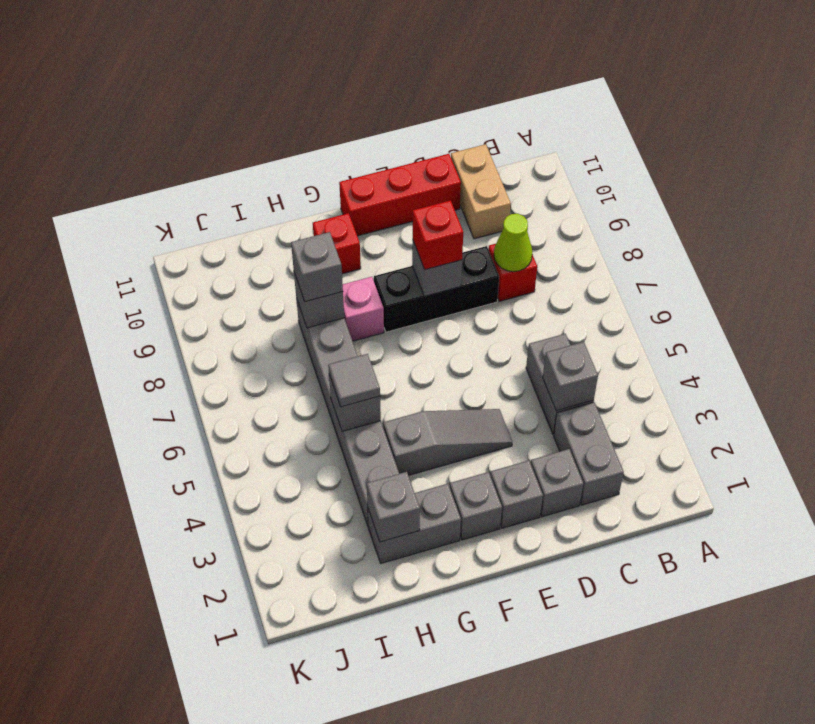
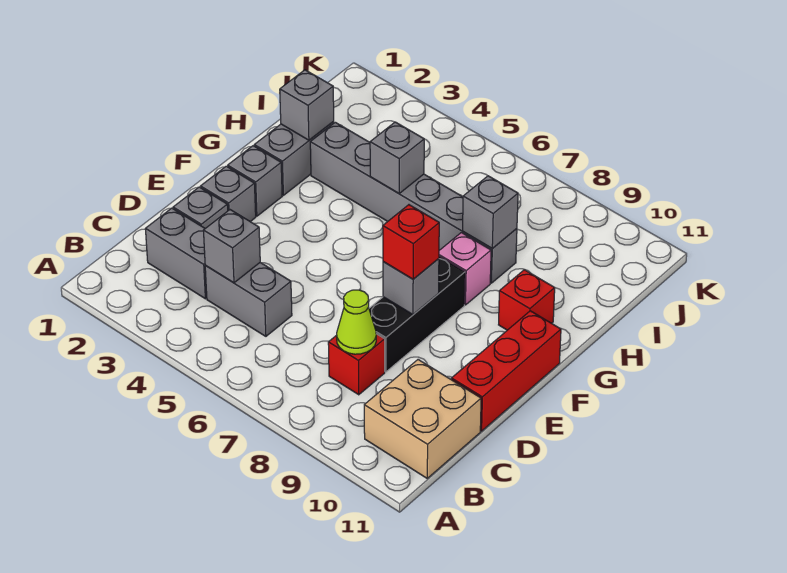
tan brick C10:C11 level 1 -> tan brick B10:C11 level 1
grey slope E4:G4 level 1 top G -> none
grey tile H5 level 3 -> none
grey brick H8 level 3 -> none

